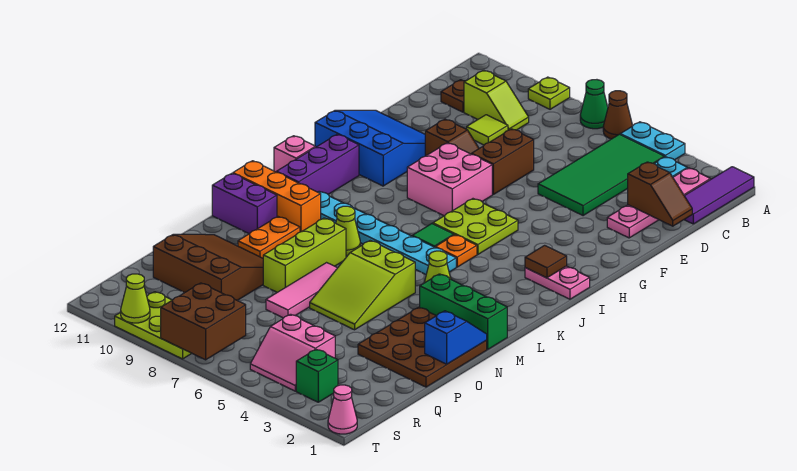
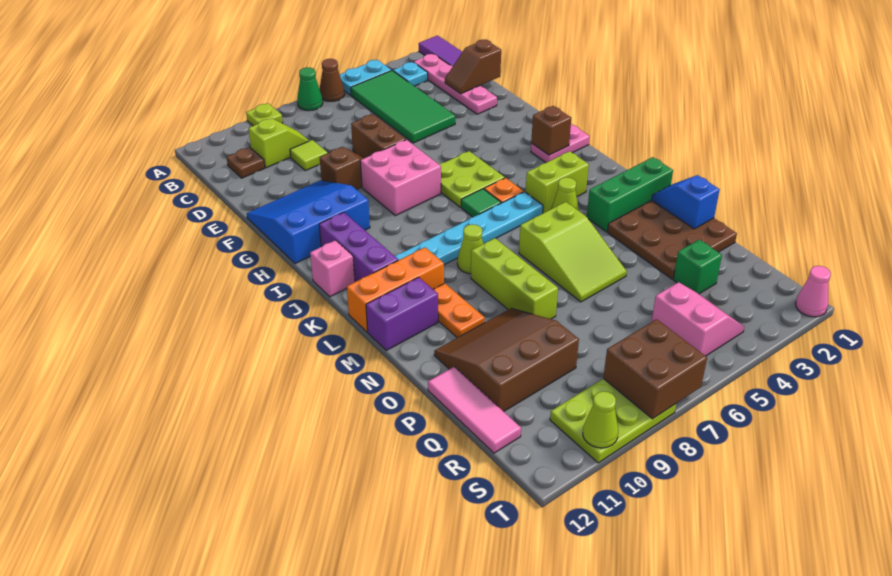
brown slope D1:D2 level 2 top 2 -> brown slope D1:D2 level 2 top 1
brown tile I2 level 2 -> brown brick I2 level 2
none -> lime brick K3:K4 level 1
pink tile N7:P7 level 1 -> pink tile P12:R12 level 1
pink slope R4:S5 level 1 top R -> pink slope R4:S5 level 1 top 5
green brick S3 level 1 -> green brick Q3 level 1

